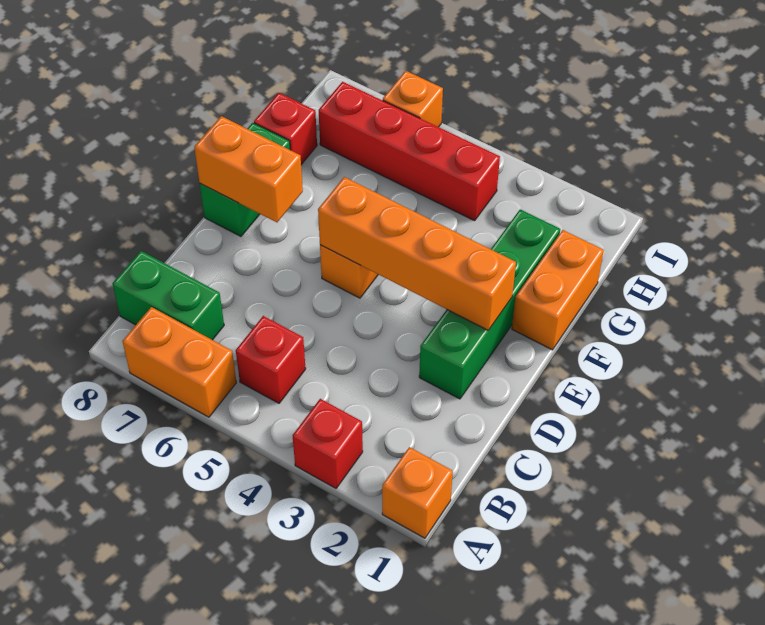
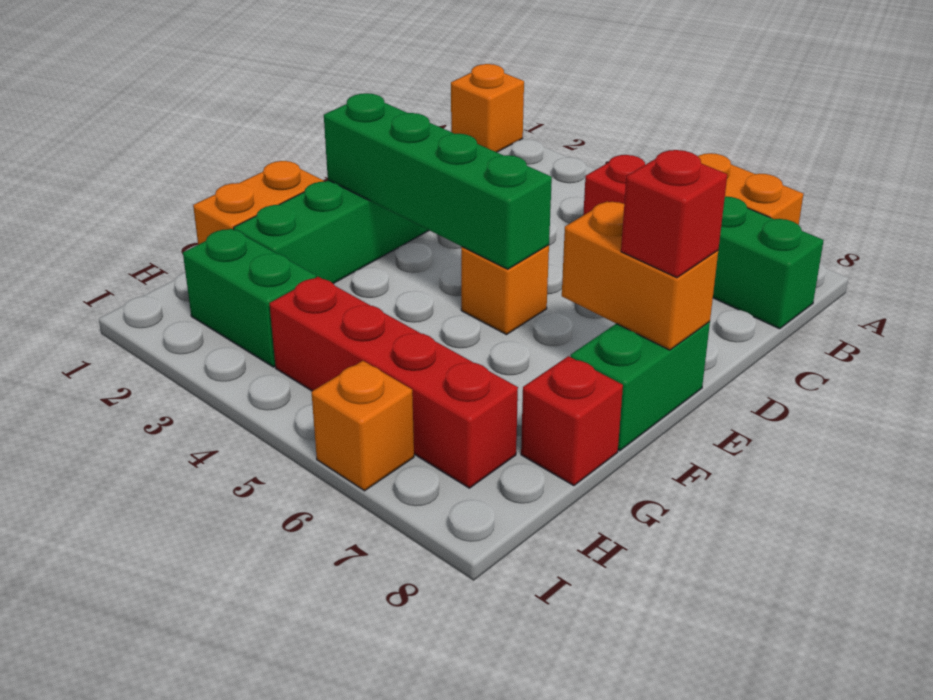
red brick A3 level 1 -> red brick E8 level 3
orange brick E2:E5 level 2 -> green brick E2:E5 level 2
none -> green brick H2:H3 level 1

